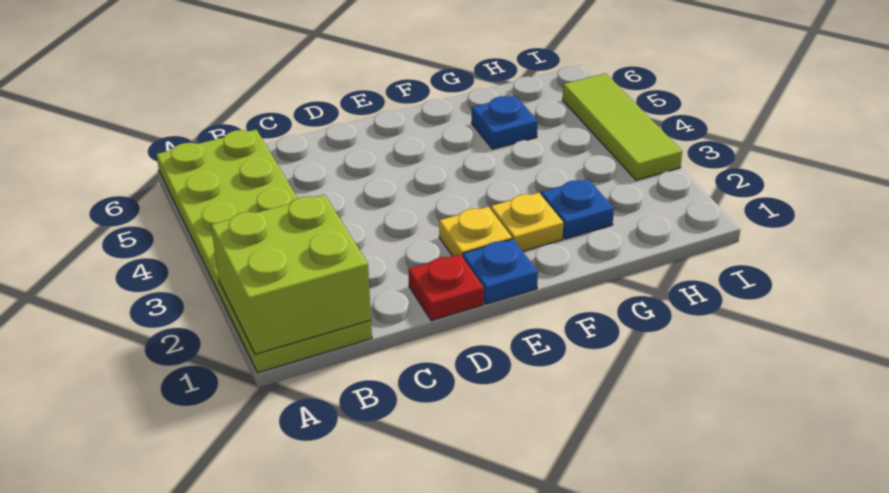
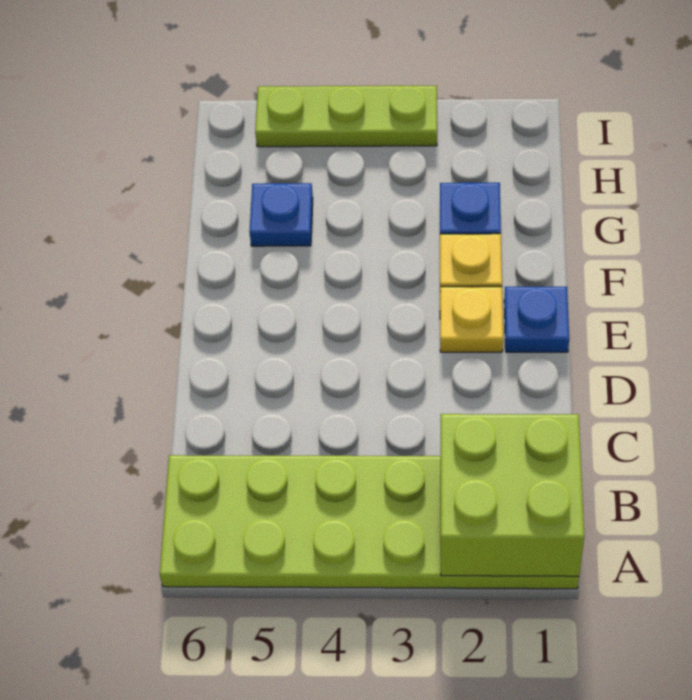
red plate D1 level 1 -> none
lime tile I3:I5 level 1 -> lime plate I3:I5 level 1

